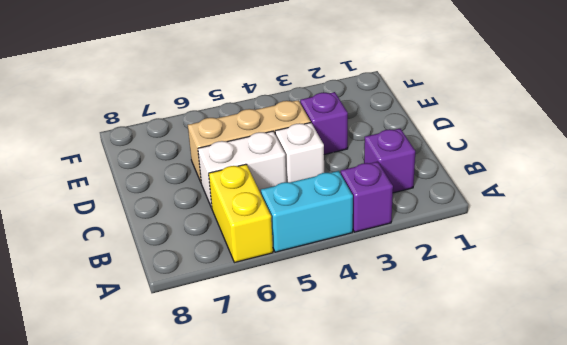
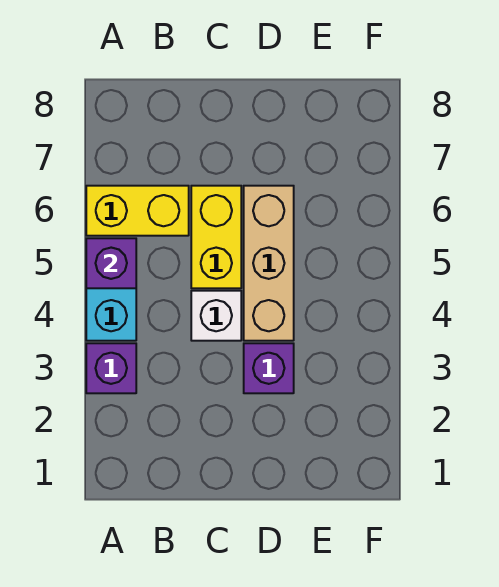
purple brick B2 level 1 -> purple brick A5 level 2
white brick C5:C6 level 1 -> yellow brick C5:C6 level 1

